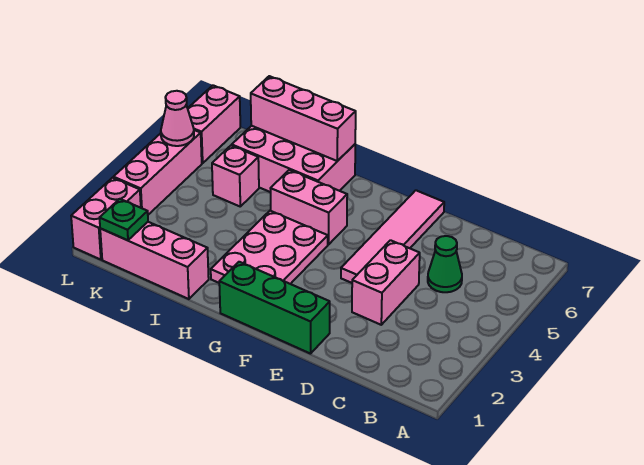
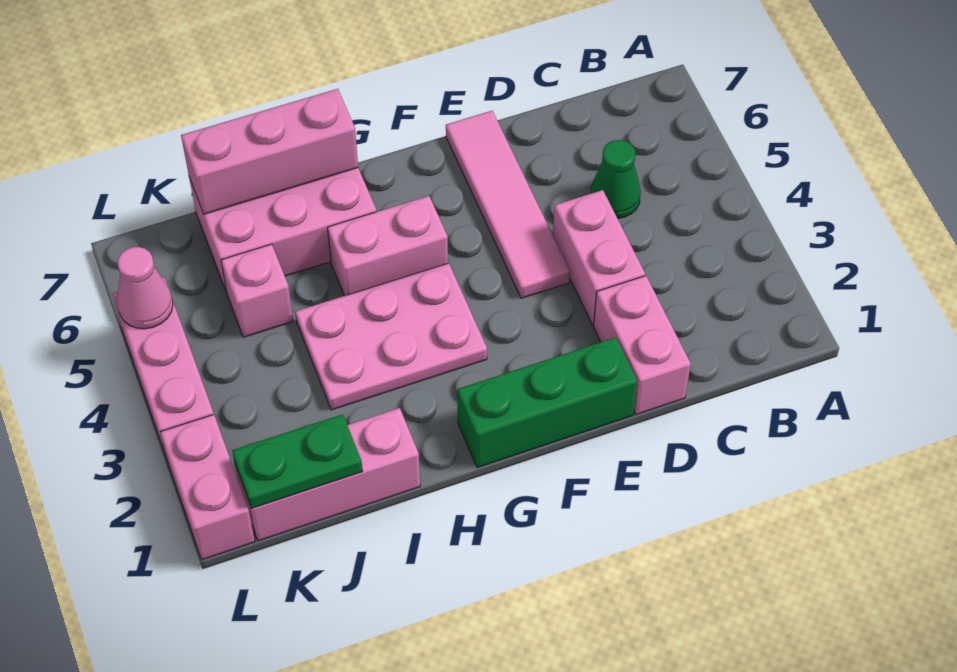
pink plate G2:H4 level 1 -> pink plate G3:I4 level 1
green plate K1 level 2 -> green plate J1:K1 level 2
pink brick L6:L7 level 1 -> pink brick D1:D2 level 1

